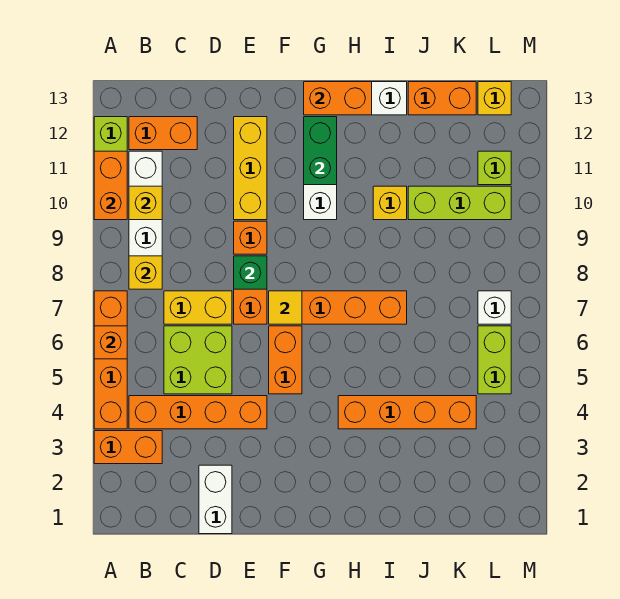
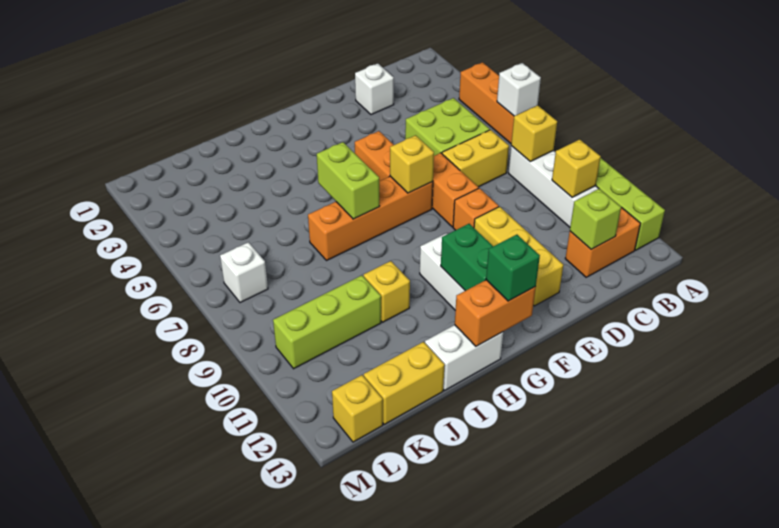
orange brick A3:B3 level 1 -> none
orange brick A6 level 2 -> white brick A6 level 2
orange brick A10:A11 level 2 -> none
orange brick B4:E4 level 1 -> none
white brick D1:D2 level 1 -> white brick D2 level 1
green brick E8 level 2 -> green brick G13 level 3
yellow tile F7 level 2 -> yellow brick F7 level 2
orange brick H4:K4 level 1 -> none
orange brick J13:K13 level 1 -> yellow brick J13:K13 level 1
lime brick L5:L6 level 1 -> lime brick H6:H7 level 2
lime brick L11 level 1 -> lime brick C12 level 2

